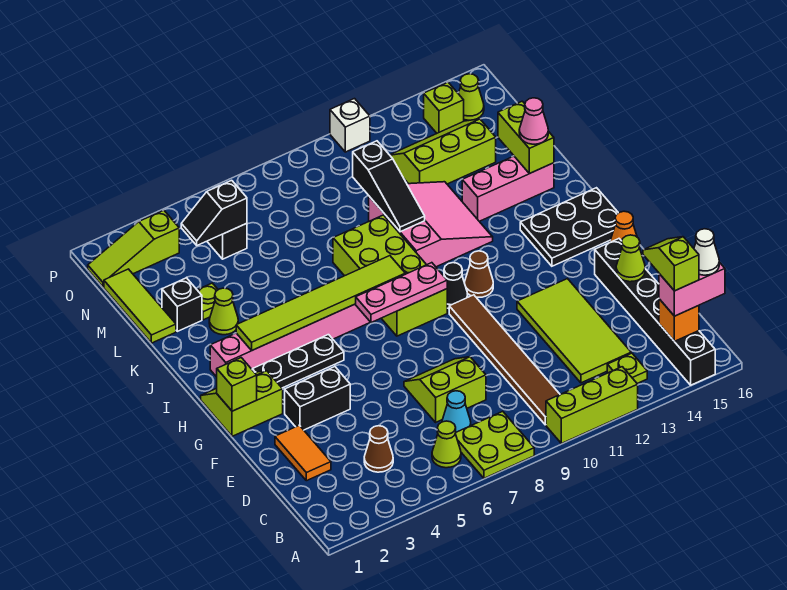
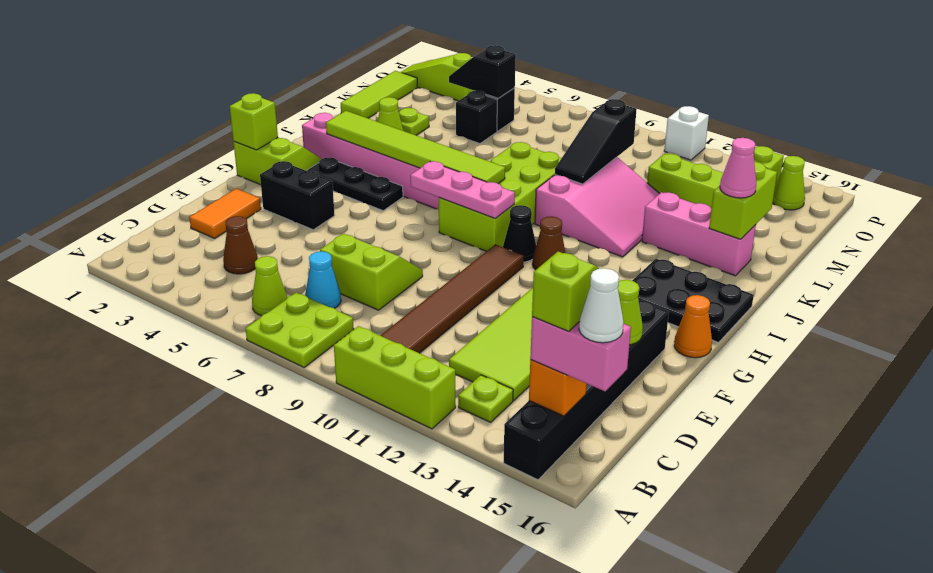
black brick L2 level 1 -> black brick M5 level 1

